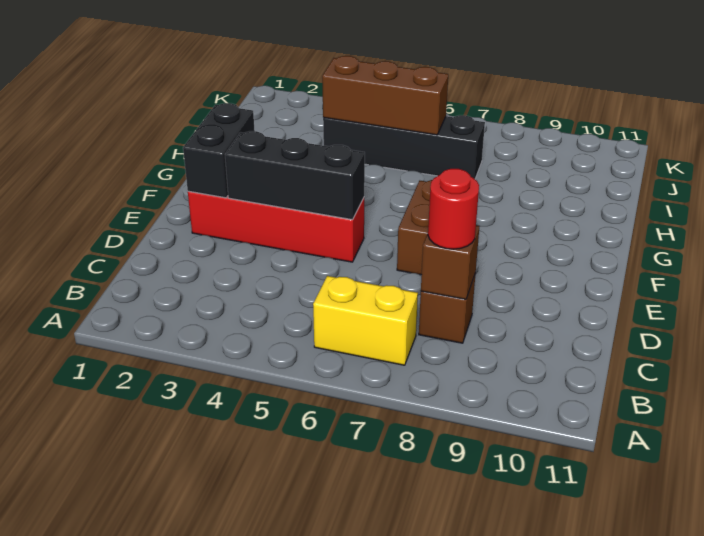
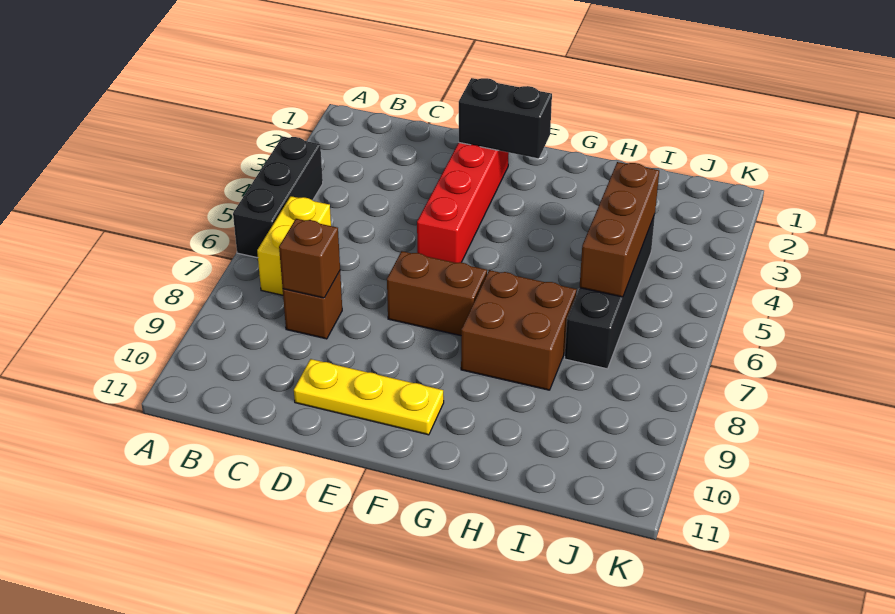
red round brick C8 level 3 -> none
none -> yellow plate D10:F10 level 1
black brick E3:E5 level 2 -> black brick A4:A6 level 1
none -> brown brick G7:H8 level 1

